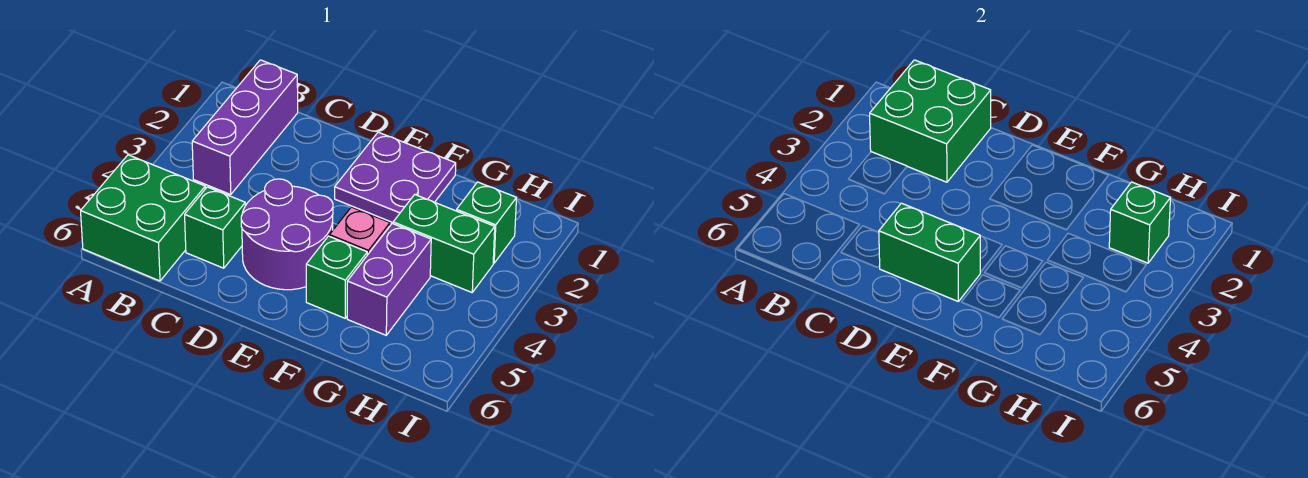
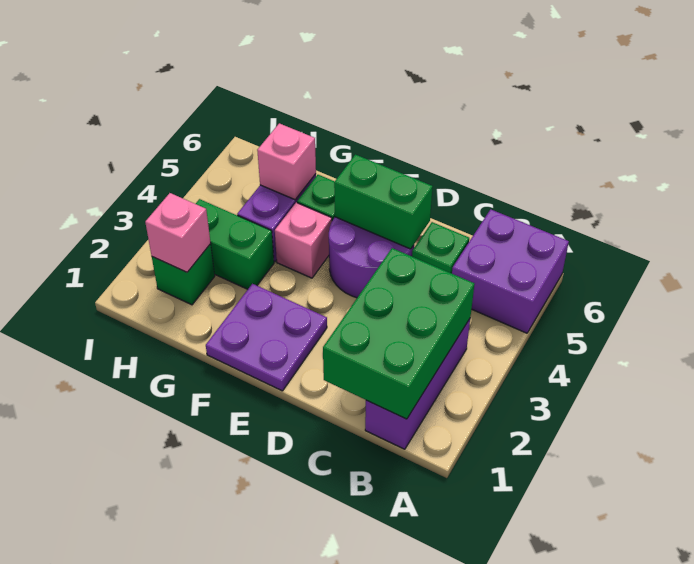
green brick A5:B6 level 1 -> purple brick A5:B6 level 1
green brick B1:C2 level 2 -> green brick B1:C3 level 2
none -> pink brick G5 level 2
green brick H2 level 2 -> pink brick H2 level 2

